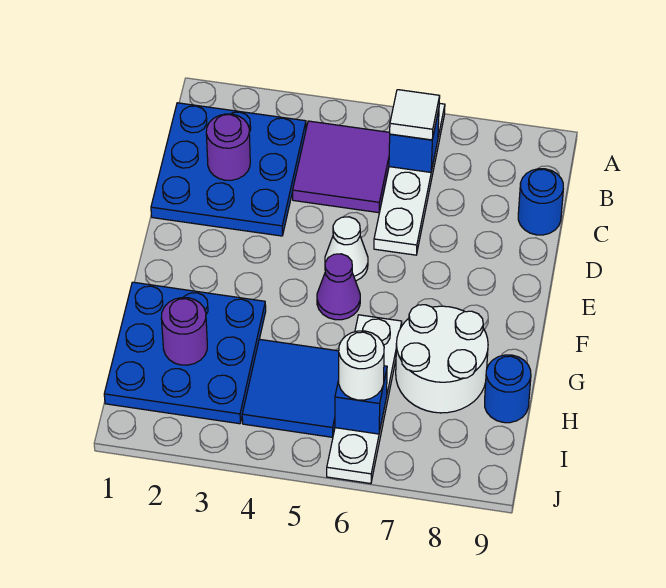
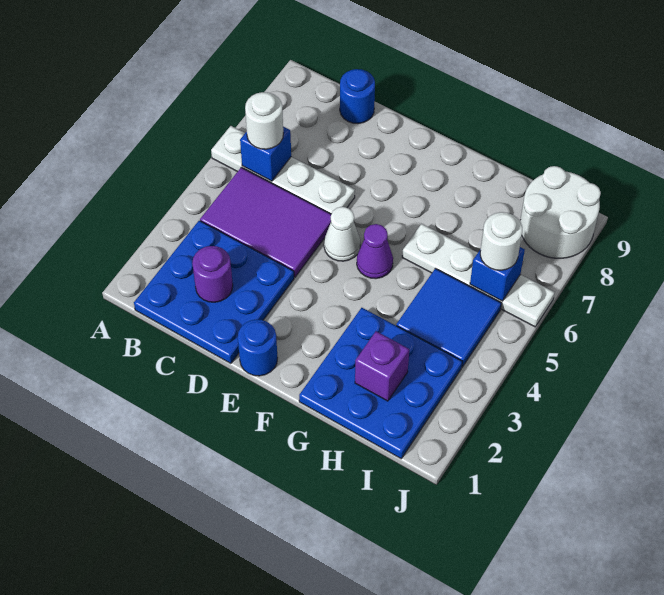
purple tile B4:C5 level 1 -> purple tile B4:D5 level 1
white tile B6 level 3 -> white round brick B6 level 3
white round brick G7:H8 level 1 -> white round brick I8:J9 level 1
purple round brick H2 level 2 -> purple brick H2 level 2
blue round brick H9 level 1 -> blue round brick E1 level 1

